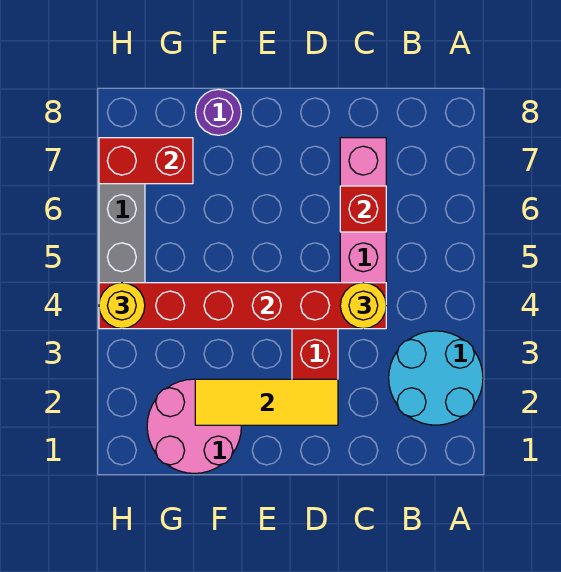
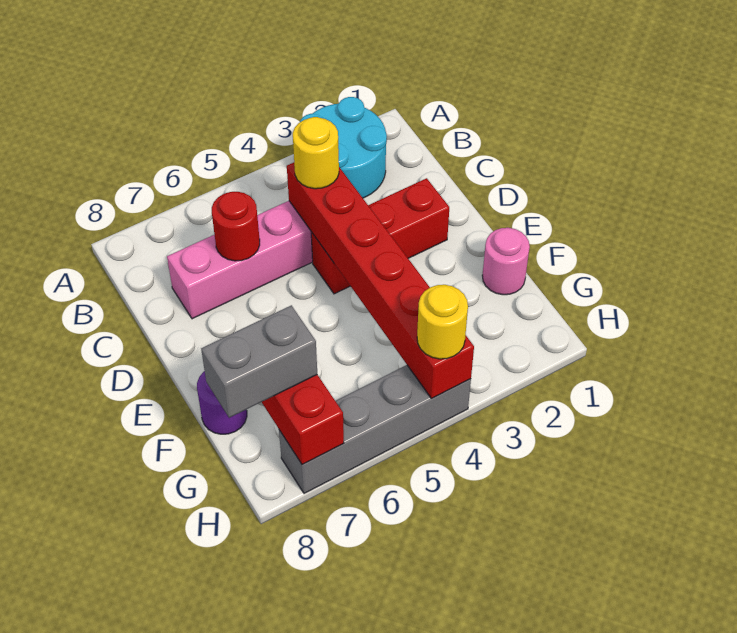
red brick C6 level 2 -> red round brick C6 level 2
yellow tile D2:F2 level 2 -> none
pink round brick F1:G2 level 1 -> pink round brick F1 level 1
none -> grey brick G7:G8 level 3

